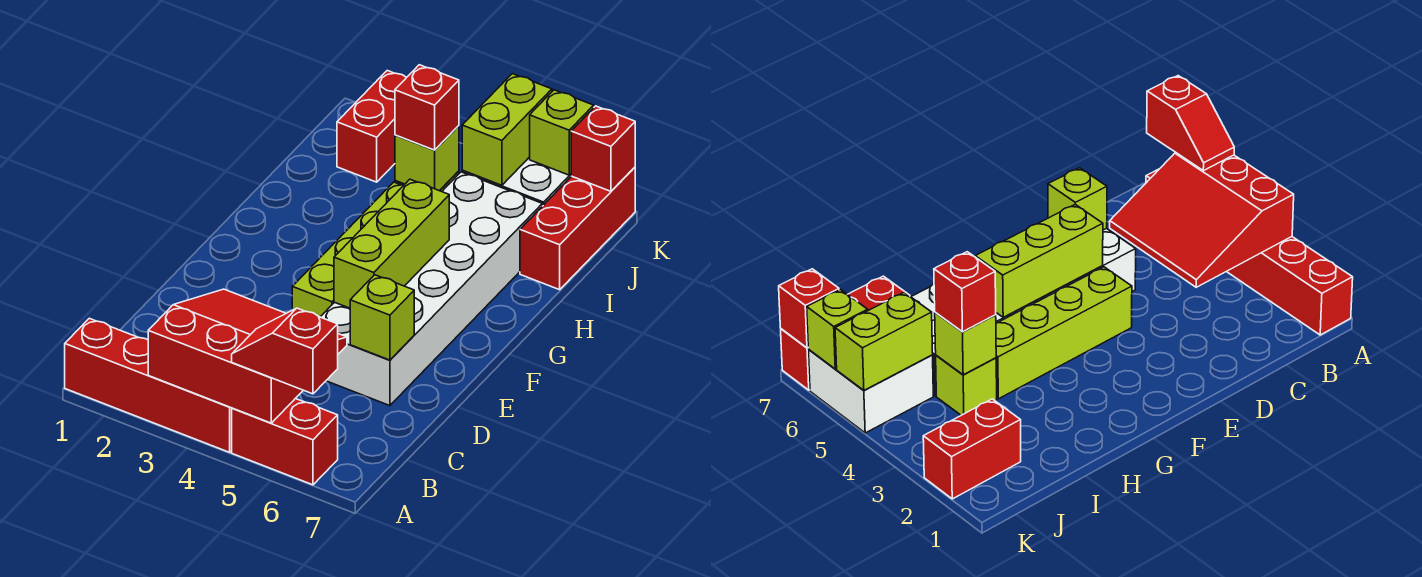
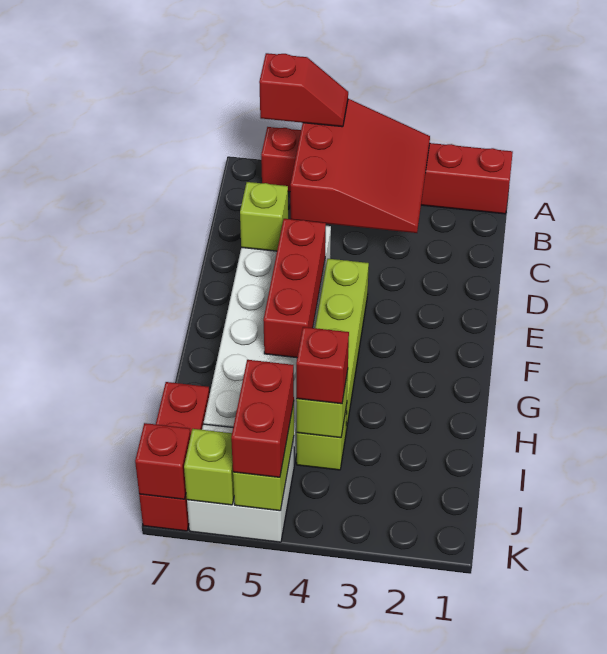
red slope A3:C5 level 2 top A -> red slope A3:C5 level 2 top 5
lime brick E5:G5 level 2 -> red brick E5:G5 level 2
red brick J2:K2 level 1 -> red brick J5:K5 level 3

